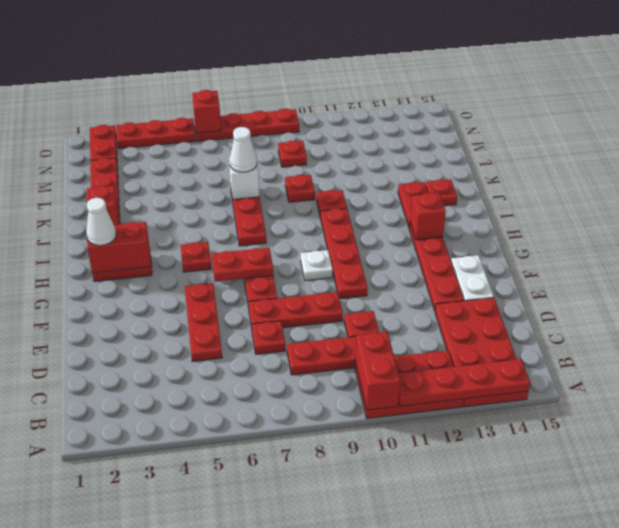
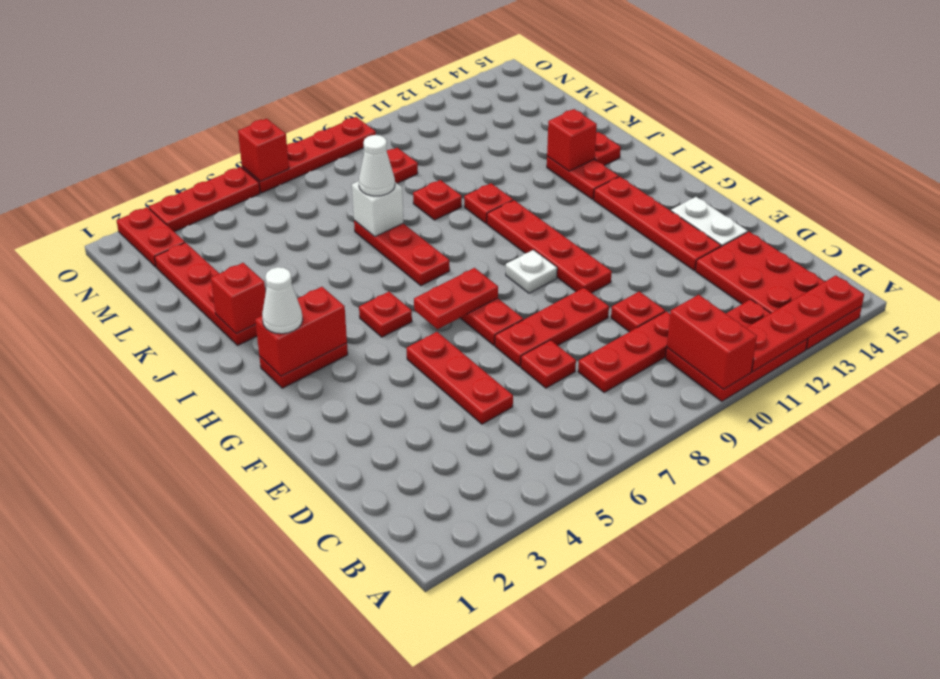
red brick H13 level 2 -> red brick J13 level 2

